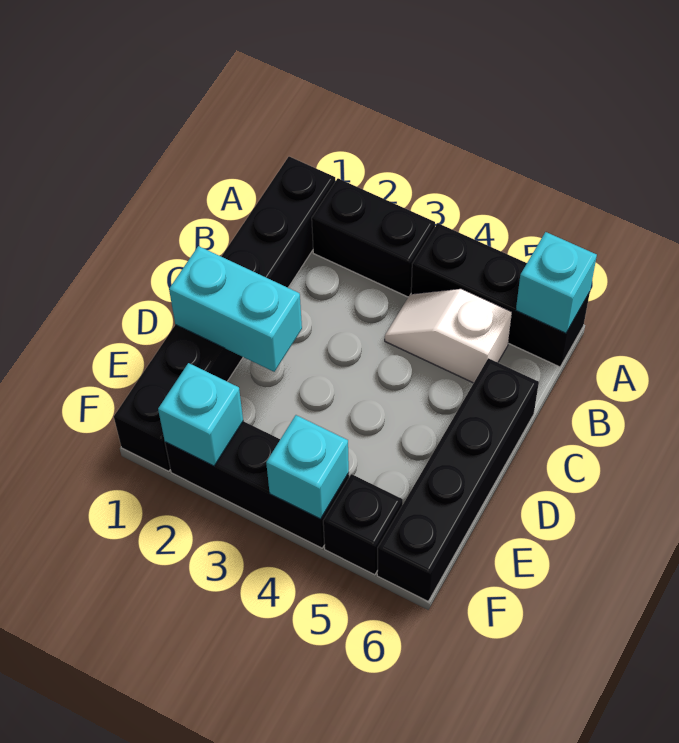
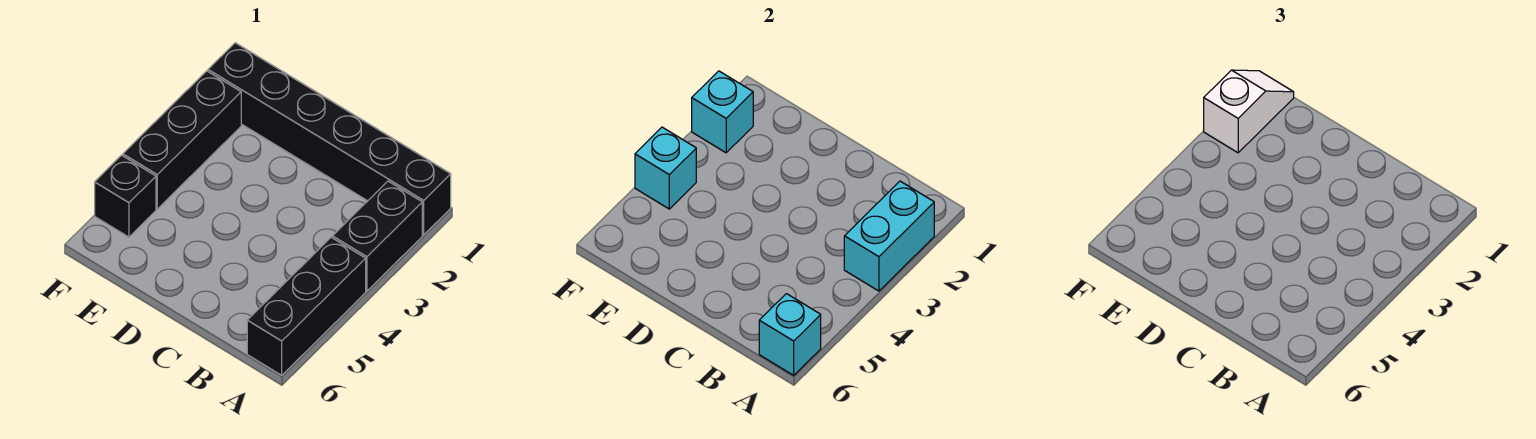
white slope B4:B5 level 1 top 5 -> white slope F1:F2 level 3 top 2
black brick C6:F6 level 1 -> none
cyan brick D1:D2 level 2 -> cyan brick A2:A3 level 2

